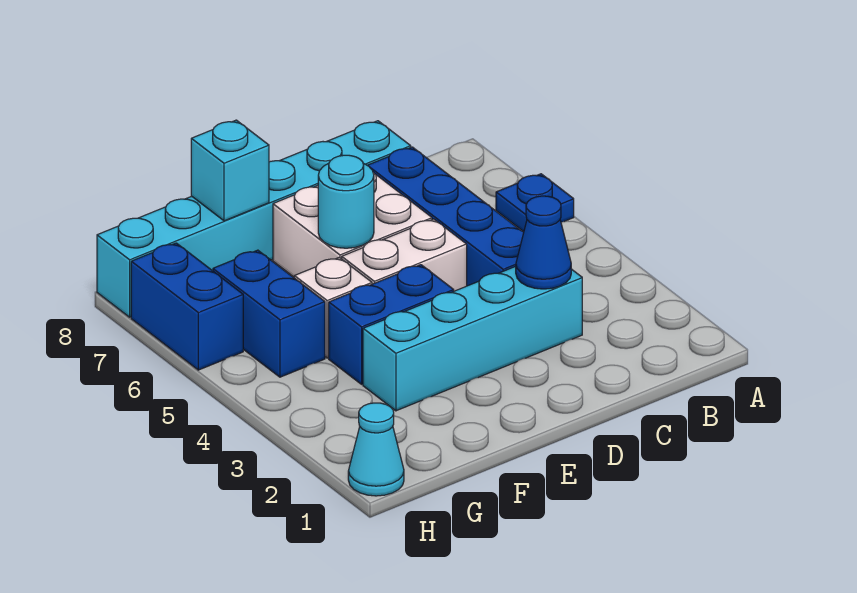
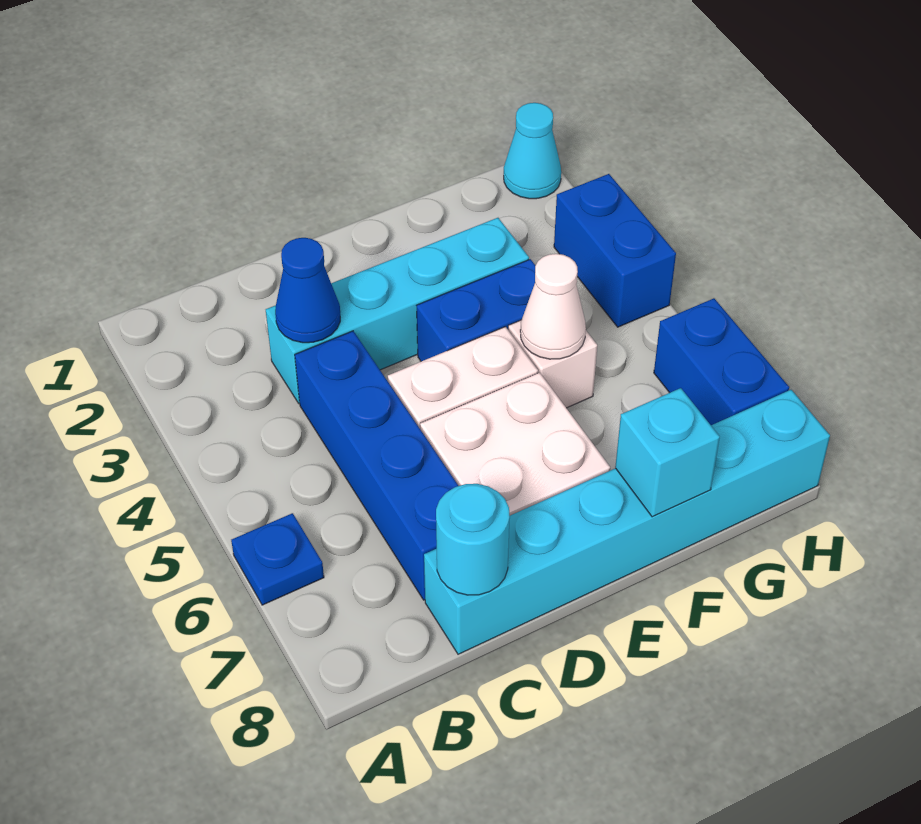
cyan round brick E6 level 2 -> cyan round brick C8 level 2
none -> white cone F5 level 2
blue brick G5:G6 level 1 -> blue brick H3:H4 level 1

